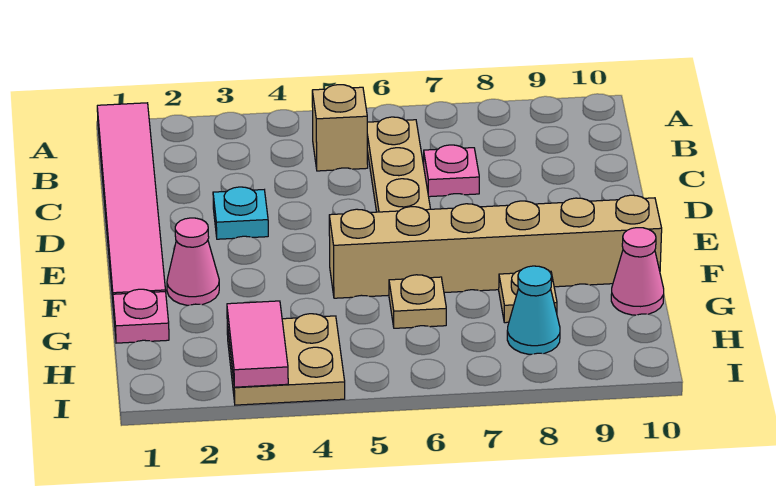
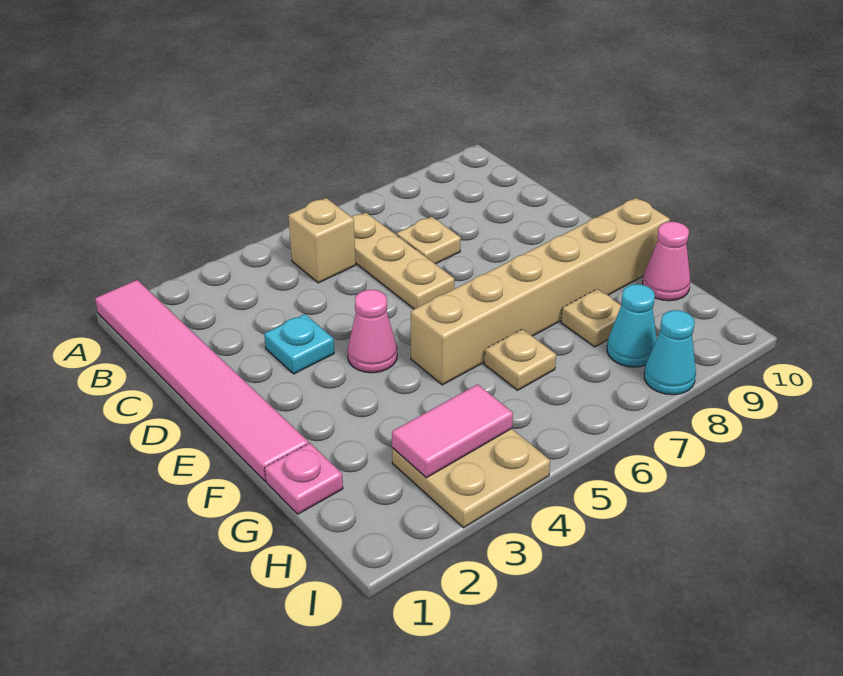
pink plate C7 level 1 -> tan plate C7 level 1
pink cone F2 level 1 -> pink cone E4 level 1
pink tile H3:I3 level 2 -> pink tile H3:H4 level 2
none -> cyan cone I8 level 1

